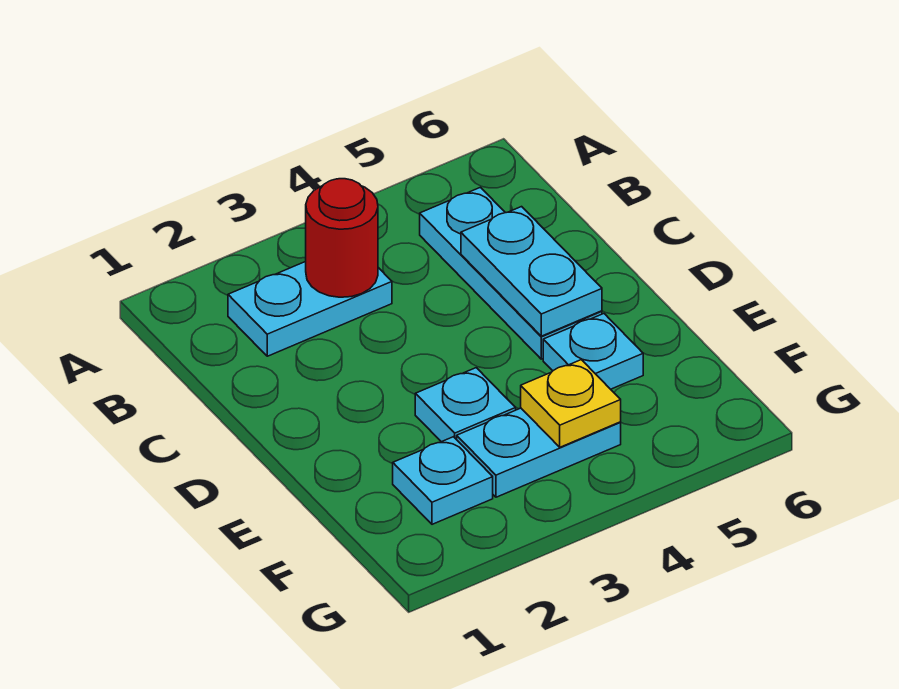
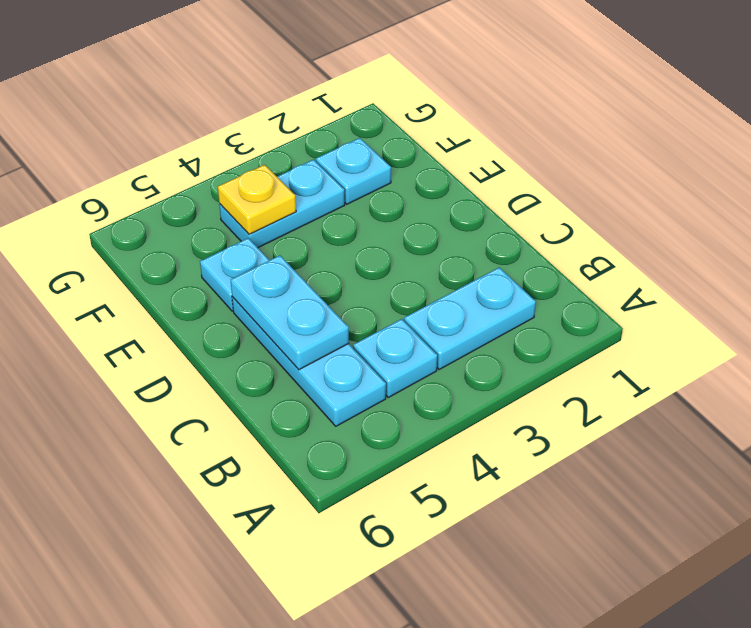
red round brick B3 level 2 -> none
cyan plate E3 level 1 -> cyan plate B4 level 1

